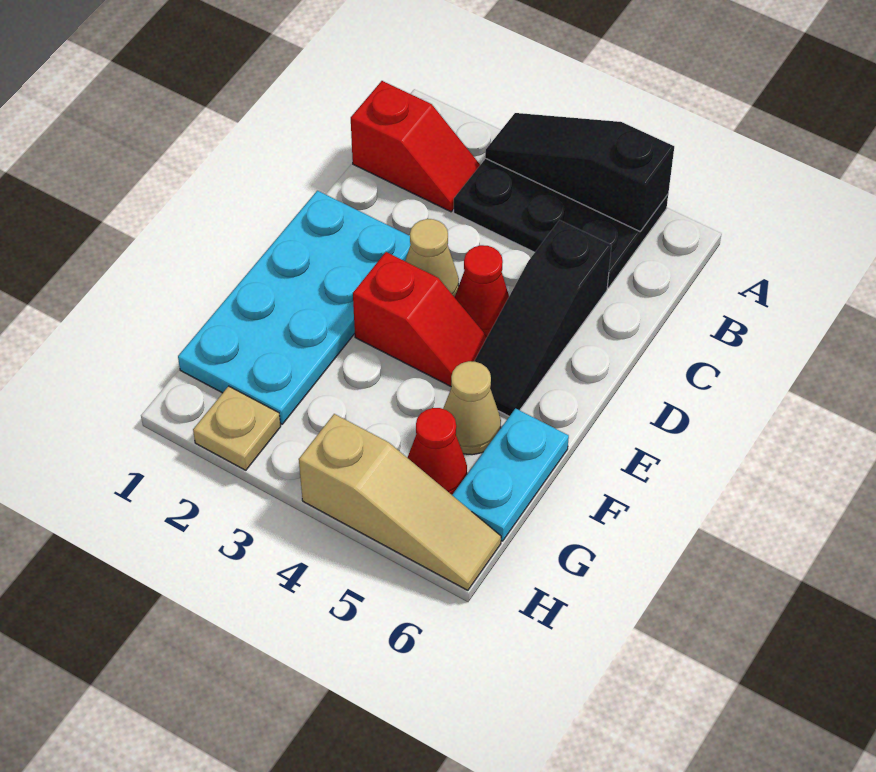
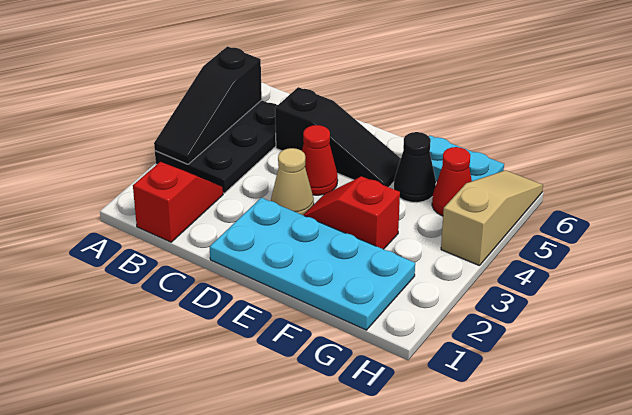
red slope E3:E4 level 1 top 3 -> red slope E3:F3 level 1 top F
tan cone F5 level 1 -> black cone F5 level 1
tan plate H2 level 1 -> none

